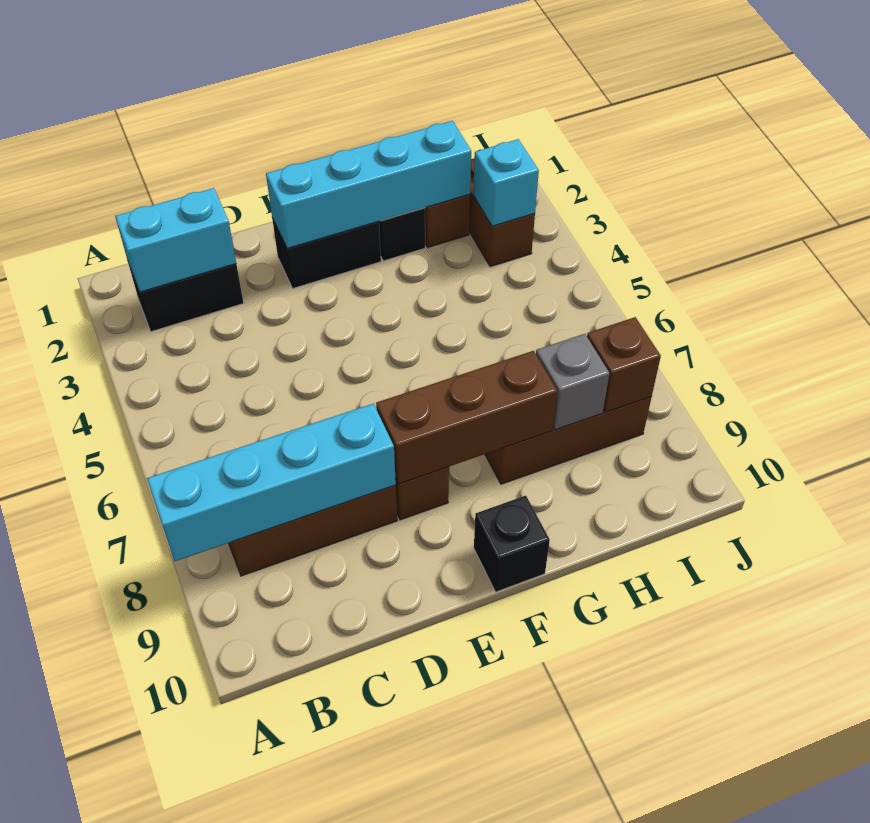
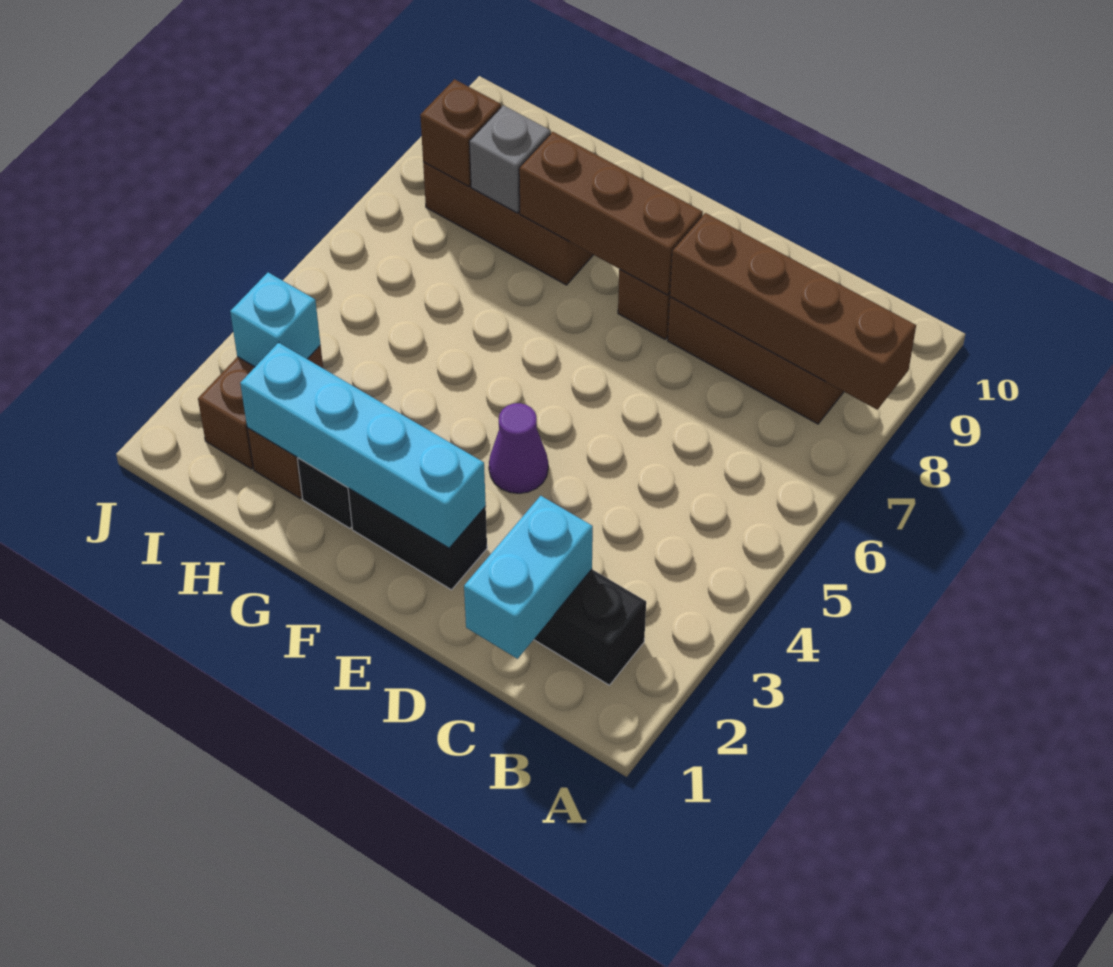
cyan brick A8:D8 level 2 -> brown brick A8:D8 level 2
cyan brick B2:C2 level 2 -> cyan brick C1:C2 level 2
none -> purple cone E4 level 1
black brick F10 level 1 -> none

